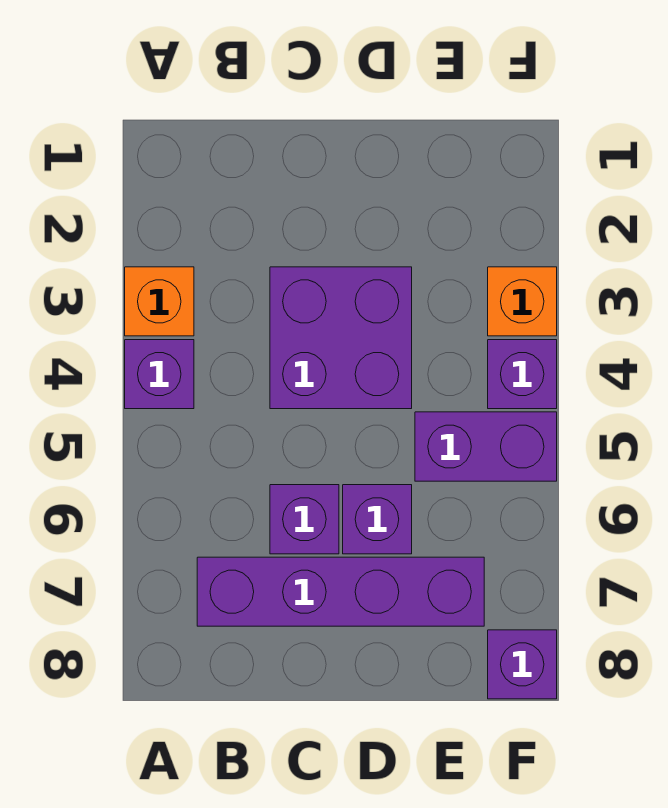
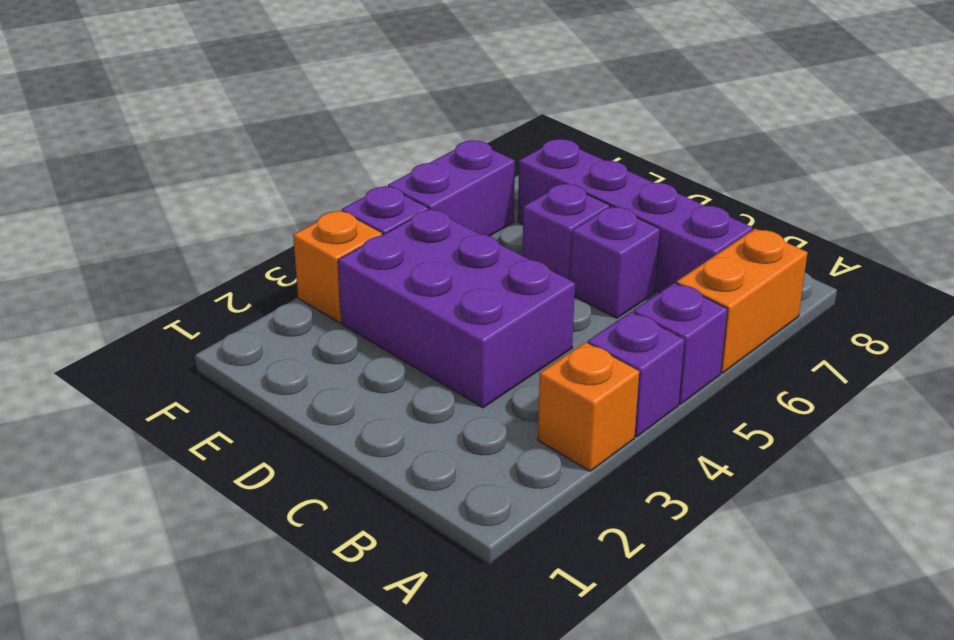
none -> orange brick A6:A7 level 1
purple brick C3:D4 level 1 -> purple brick C3:E4 level 1
purple brick E5:F5 level 1 -> purple brick F5:F6 level 1
purple brick F8 level 1 -> purple brick A5 level 1

